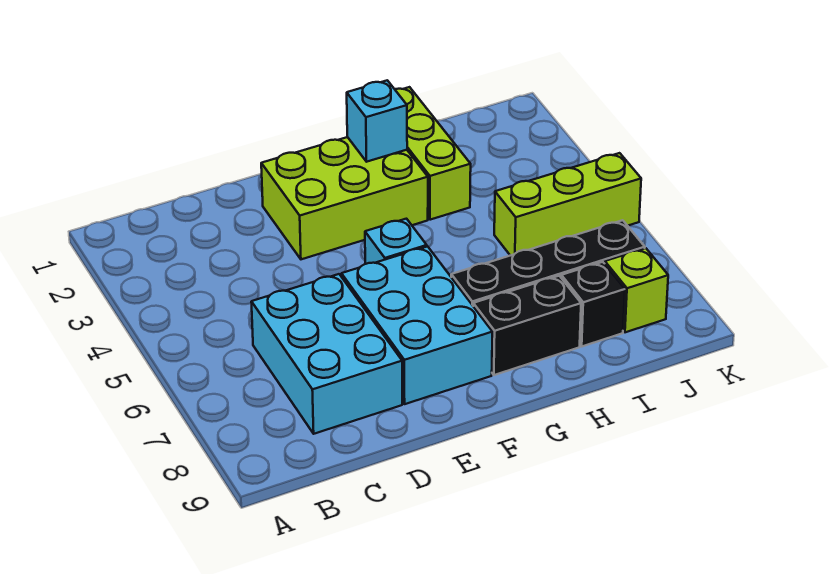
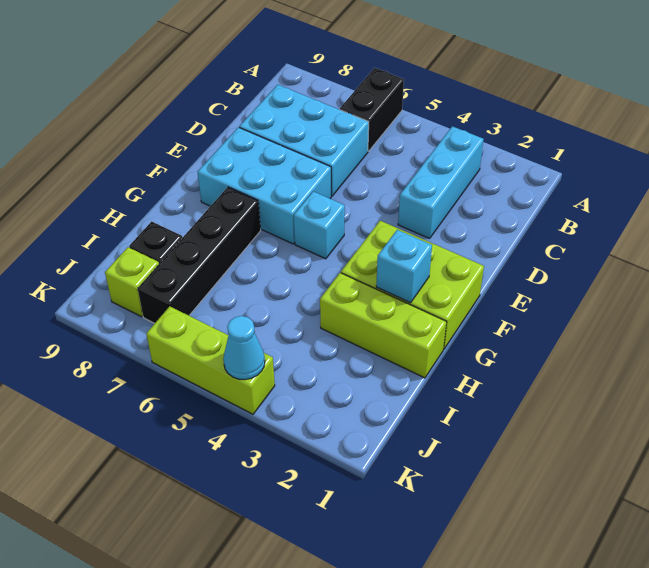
none -> cyan brick B3:D3 level 1
lime brick E2:G3 level 1 -> lime brick F1:G3 level 1
black brick G8:H8 level 1 -> black brick A6:B6 level 1
lime brick I5:K5 level 1 -> lime brick K4:K6 level 1
none -> cyan cone K4 level 2

